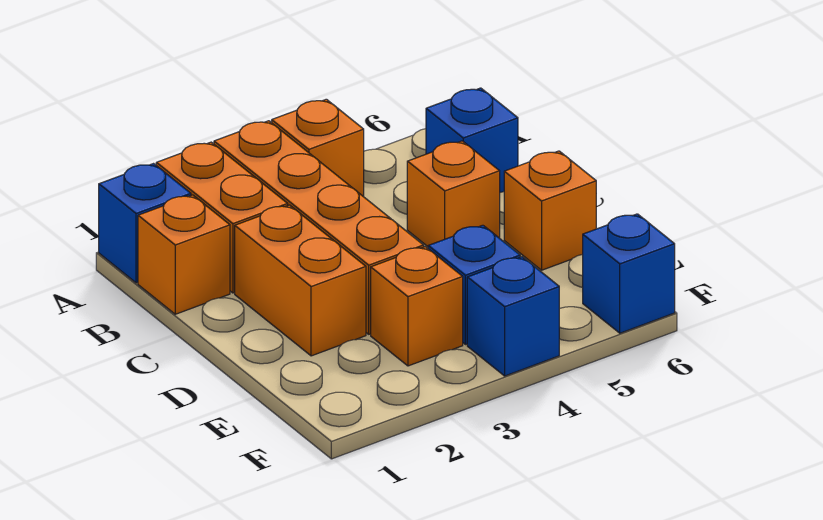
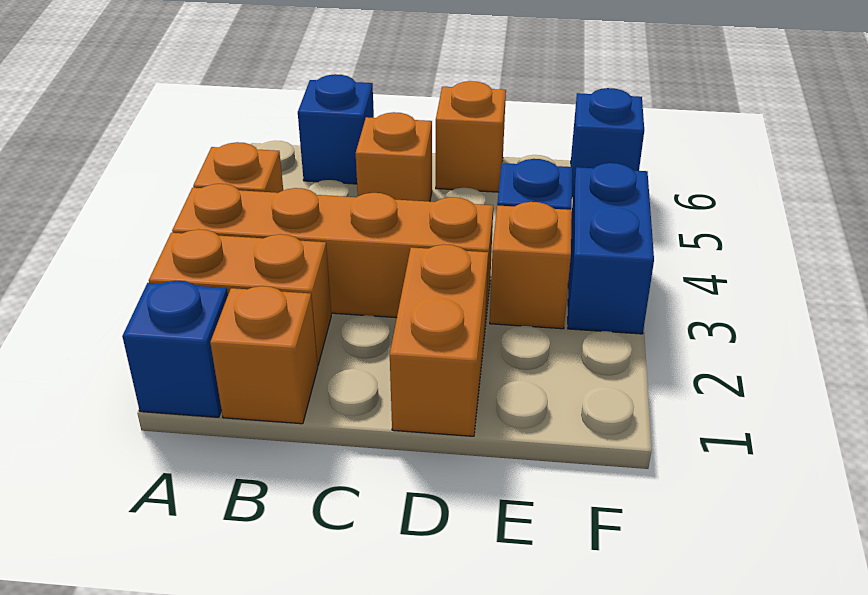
orange brick C2:D2 level 1 -> orange brick D1:D2 level 1
blue brick F4 level 1 -> blue brick F3:F4 level 1

